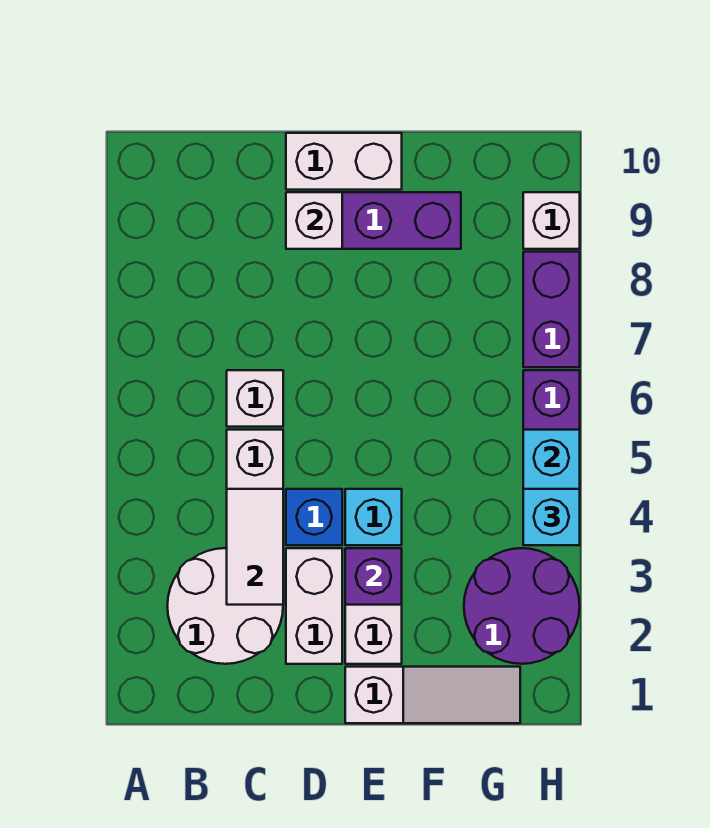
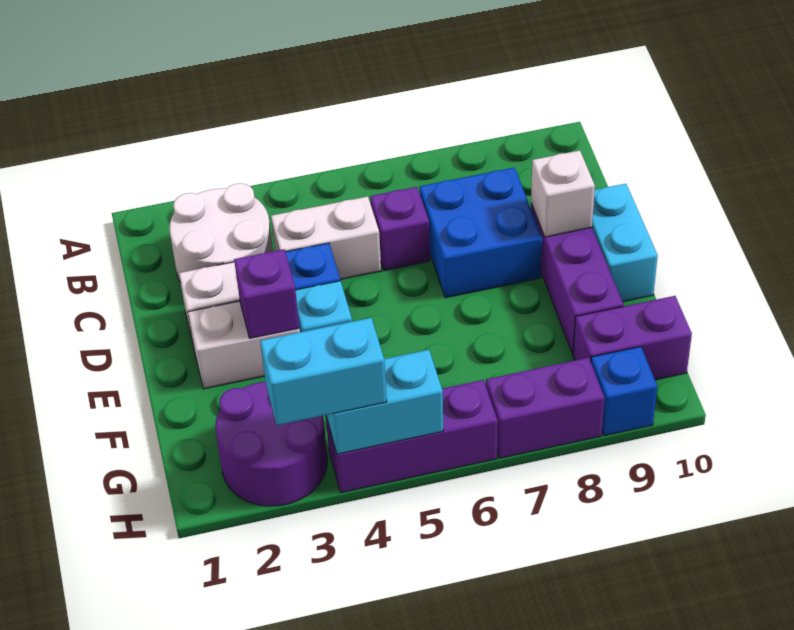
white tile C3:C4 level 2 -> none
white brick C6 level 1 -> purple brick C6 level 1
none -> blue brick C7:D8 level 1
white brick D10:E10 level 1 -> cyan brick D10:E10 level 1
white slope E1:G1 level 1 top E -> none
none -> purple brick G9:G10 level 1
cyan brick H4 level 3 -> cyan brick H3:H4 level 3
white brick H9 level 1 -> blue brick H9 level 1

